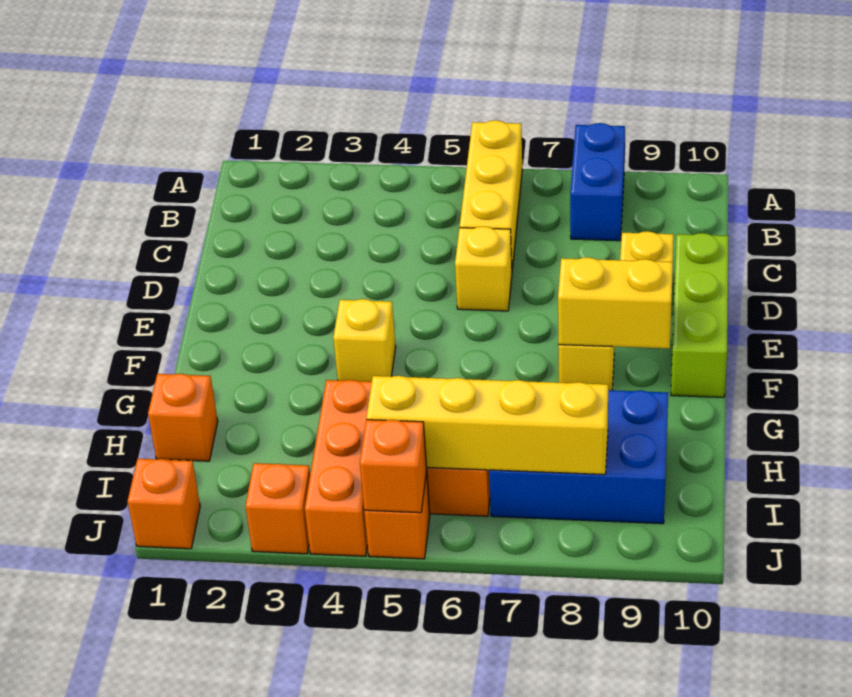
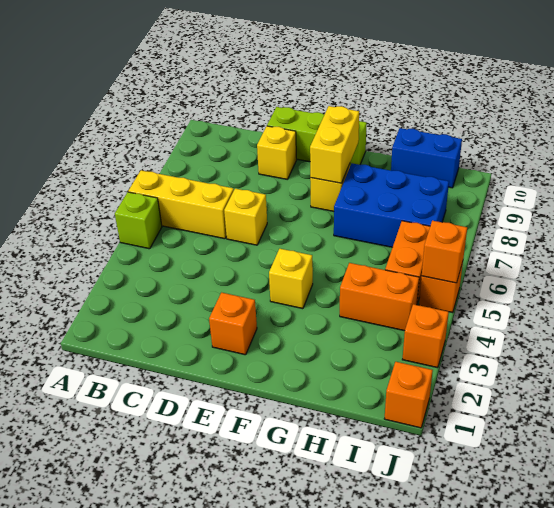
none -> lime brick A5 level 1
blue brick A8:B8 level 1 -> blue brick H10:I10 level 1
orange brick H1 level 1 -> orange brick E2 level 1
orange brick H4:J4 level 1 -> orange brick H4:I4 level 1
blue brick H7:I9 level 1 -> blue brick G7:I8 level 1
yellow brick I5:I8 level 2 -> none

